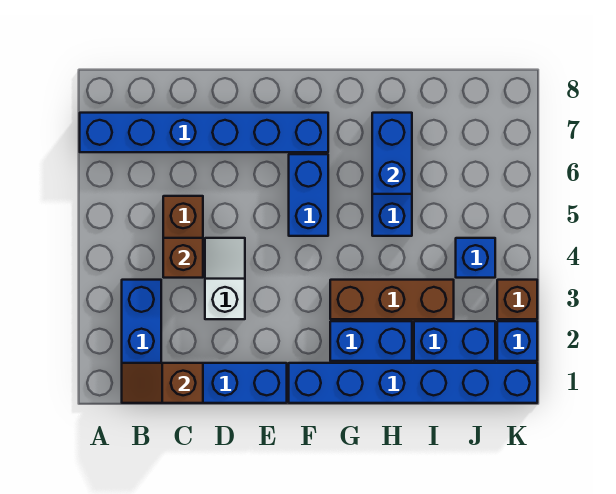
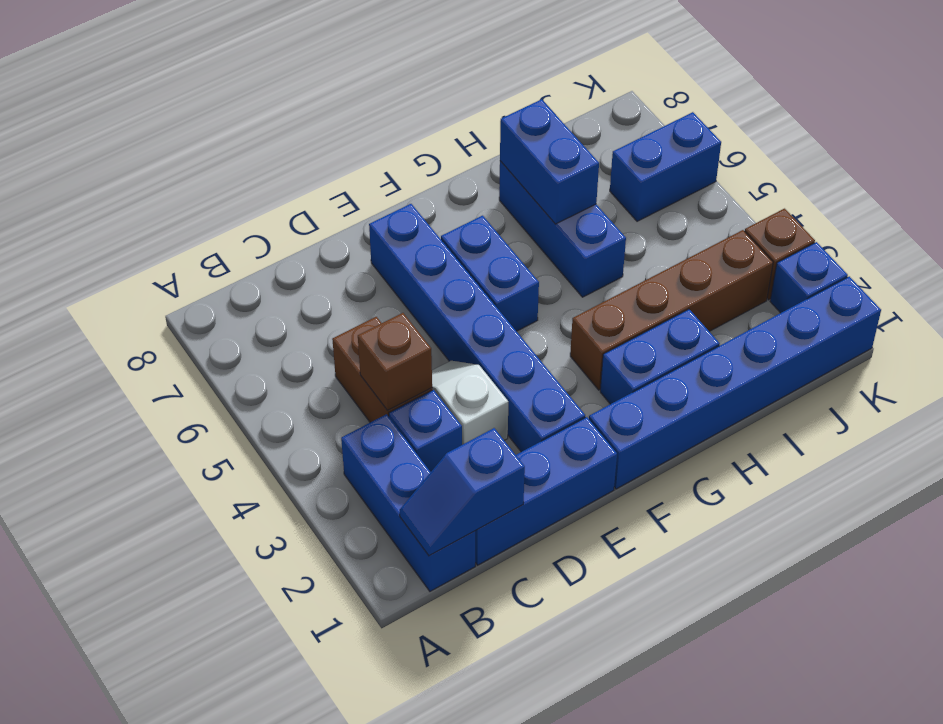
blue brick A7:F7 level 1 -> blue brick E2:E7 level 1
brown slope B1:C1 level 2 top C -> blue slope B1:C1 level 2 top C
brown brick G3:I3 level 1 -> brown brick G3:J3 level 1
blue brick I2:J2 level 1 -> blue brick J6:K6 level 1
blue brick J4 level 1 -> blue brick C3 level 1

